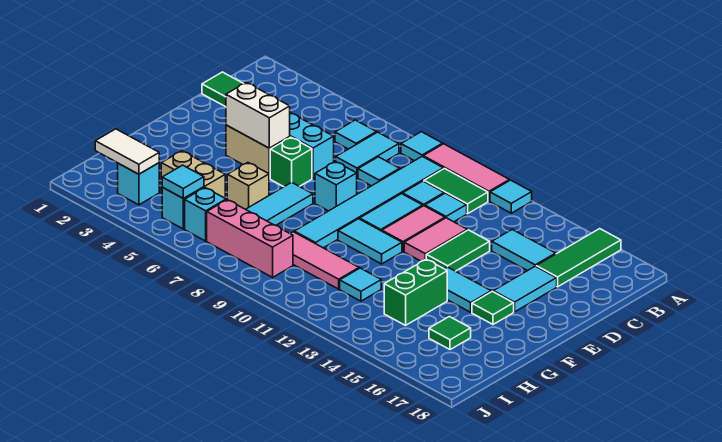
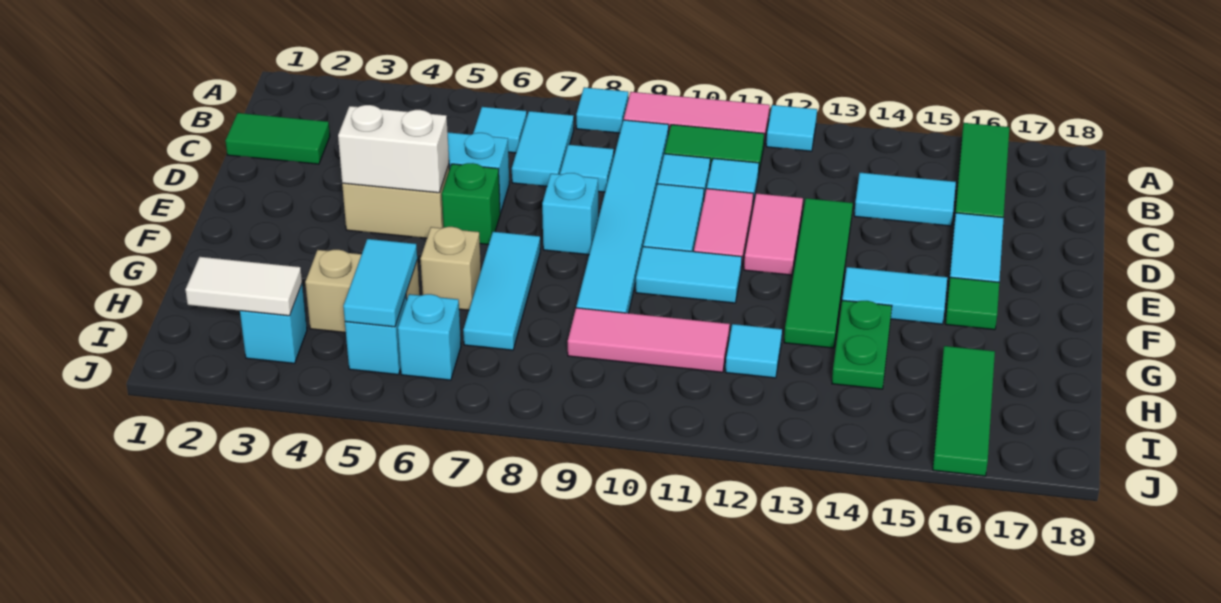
green tile D13:E13 level 1 -> green tile D13:G13 level 1
green brick G14:H14 level 1 -> green plate G14:H14 level 1
green tile H16 level 1 -> green tile H16:J16 level 1
cyan tile I5 level 2 -> cyan tile H5:I5 level 2
pink brick I7:I9 level 1 -> none

